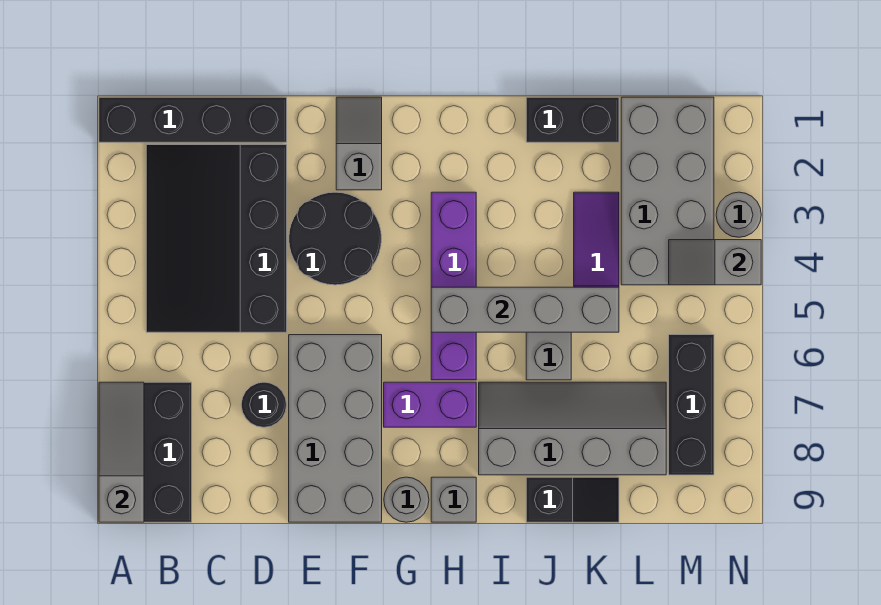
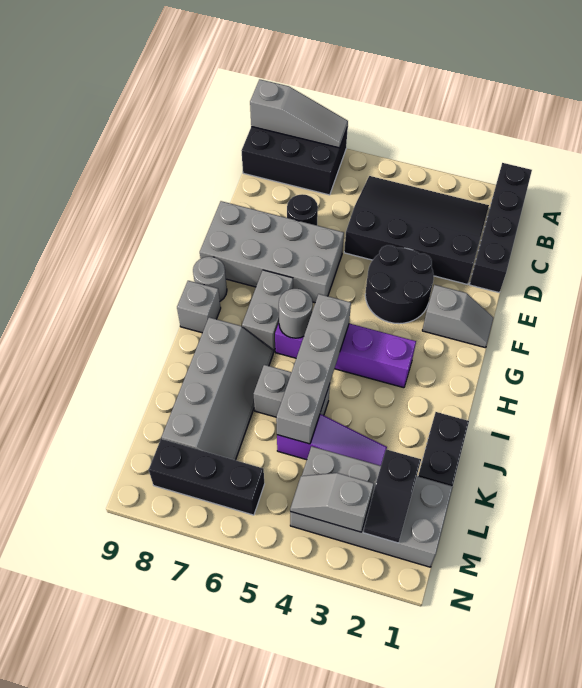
purple brick G7:H7 level 1 -> grey brick G7:H7 level 1
black slope J9:K9 level 1 top J -> black slope L2:M2 level 2 top L
grey slope M4:N4 level 2 top N -> grey slope M3:M4 level 2 top 3
grey round brick N3 level 1 -> grey round brick H6 level 2

